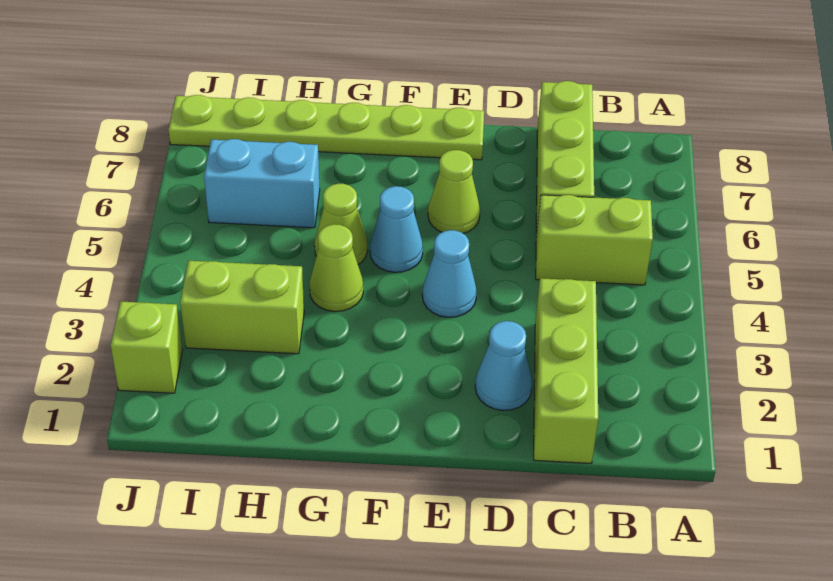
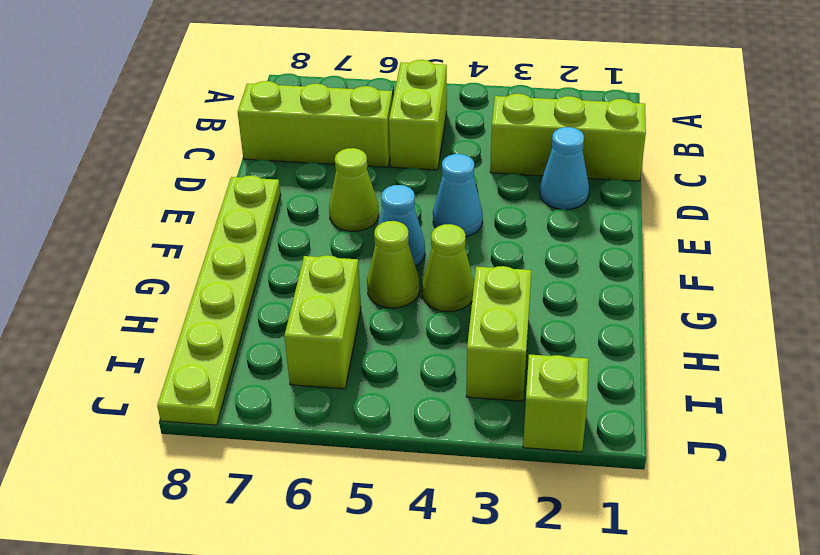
cyan brick H6:I6 level 1 -> lime brick H6:I6 level 1

